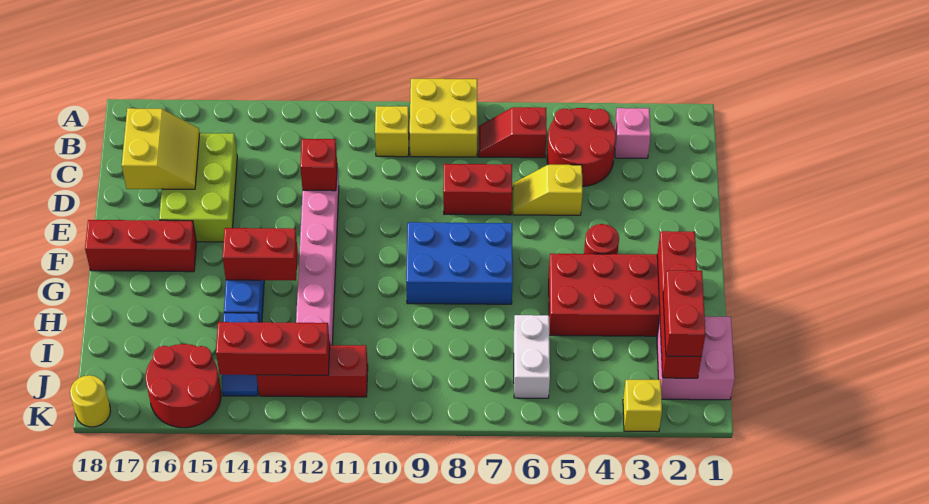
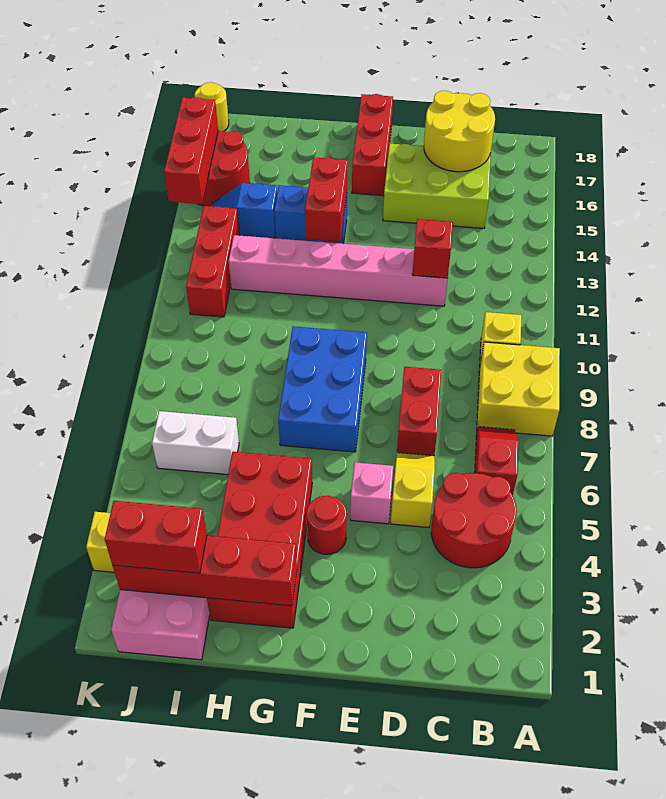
pink brick B3 level 1 -> pink brick E5 level 1
yellow slope C16:D17 level 2 top 17 -> yellow round brick C16:D17 level 2
red brick J12:J14 level 2 -> red brick K14:K16 level 2

